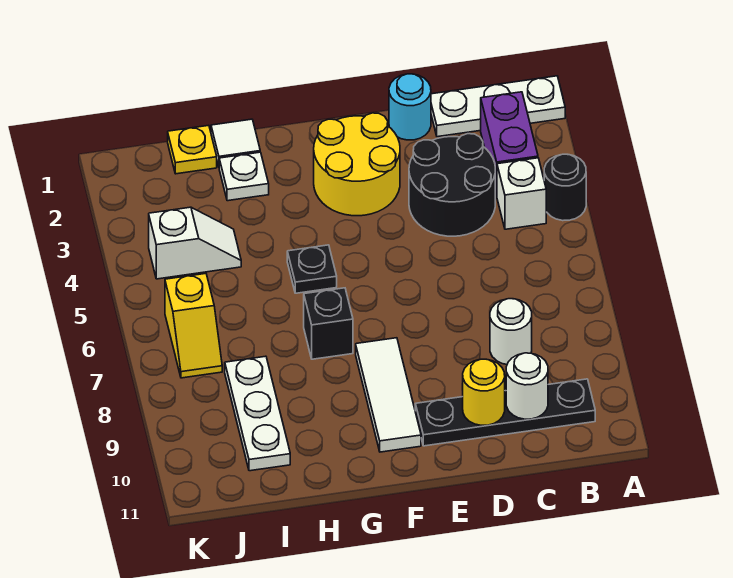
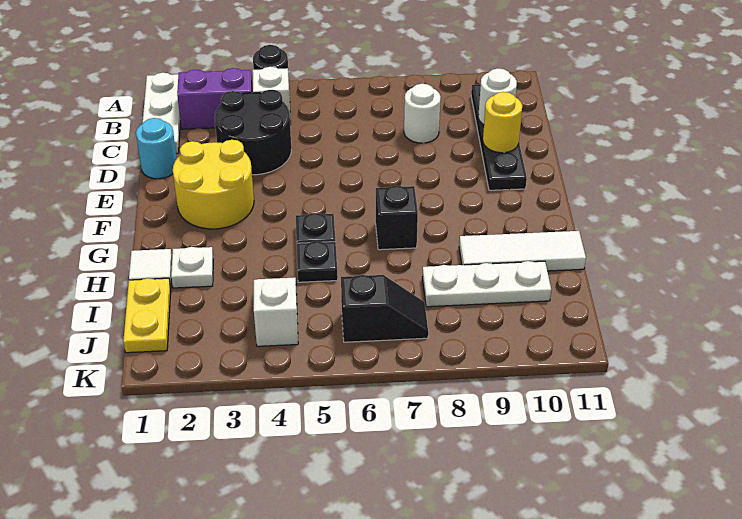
white tile F8:F10 level 1 -> white tile H9:H11 level 1
none -> black plate H5 level 1
yellow plate I1 level 1 -> yellow plate I1:J1 level 1
yellow slope J6:J7 level 1 top 6 -> black slope J6:J7 level 1 top 6

